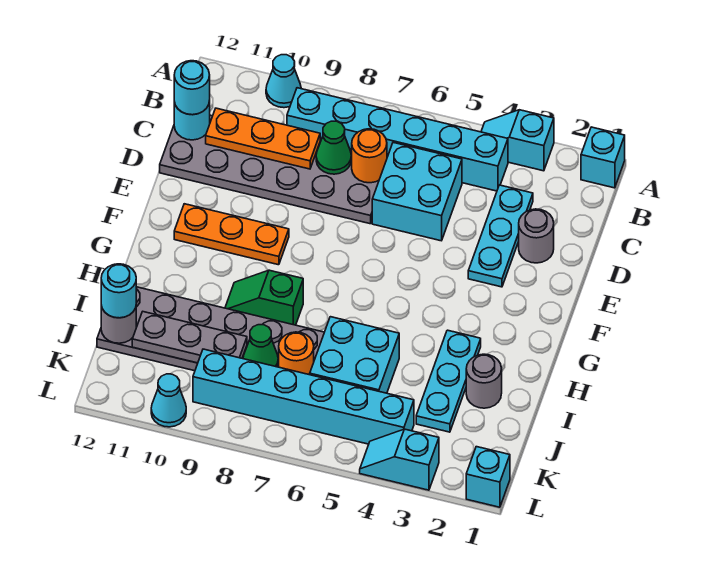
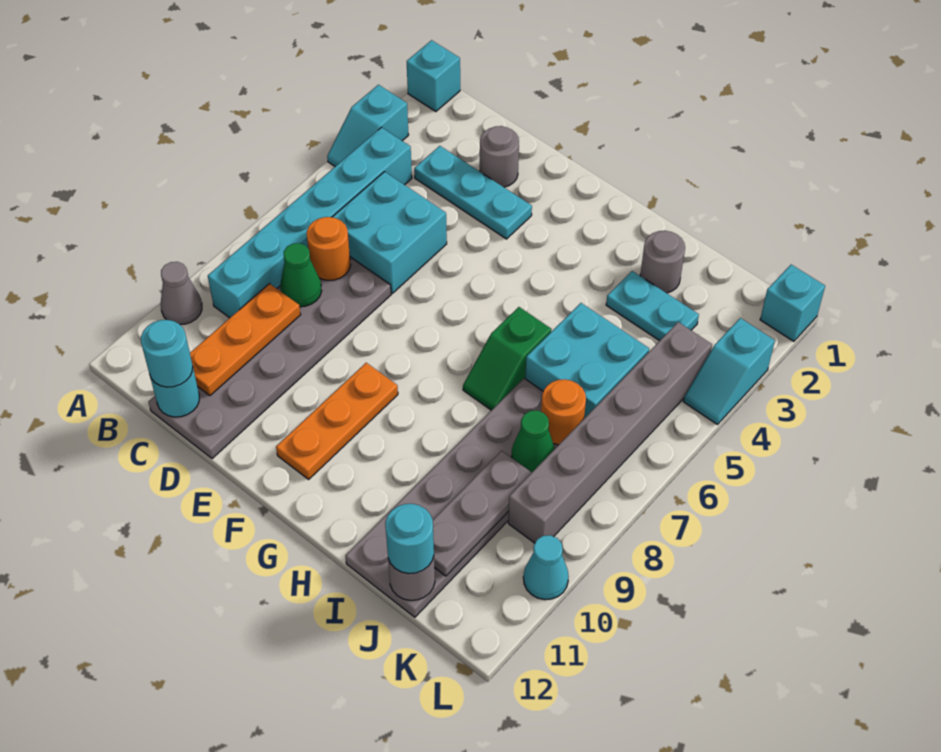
cyan cone A10 level 1 -> grey cone A10 level 1
cyan plate H3:J3 level 1 -> cyan plate I3:J3 level 1
green slope H8:H9 level 1 top 8 -> green slope H6:H7 level 1 top 6
cyan brick K4:K9 level 1 -> grey brick K4:K9 level 1

